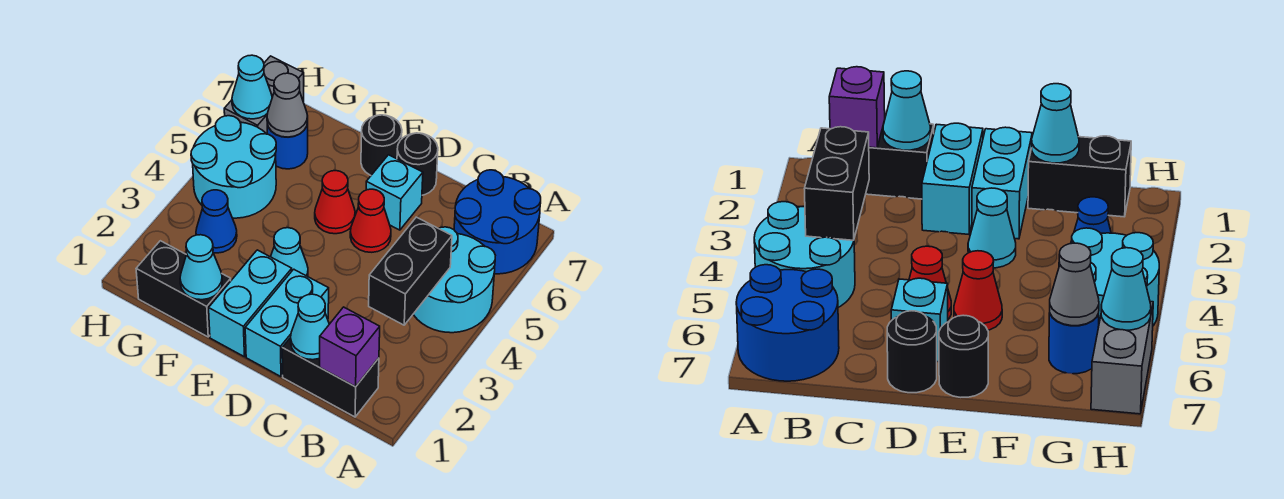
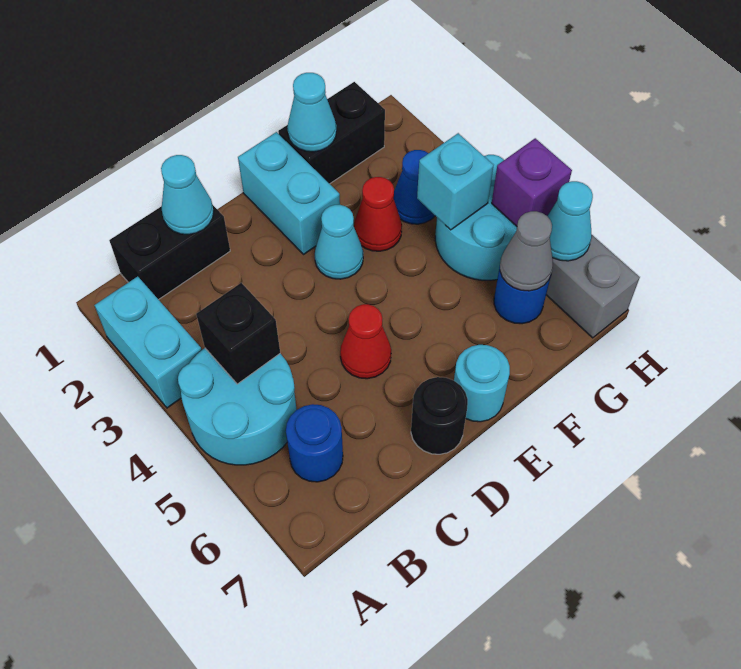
blue round brick A6:B7 level 1 -> blue round brick B6 level 1
purple brick B1 level 2 -> purple brick H5 level 2
black brick B3:B4 level 2 -> black brick B4 level 2
cyan brick D1:D2 level 1 -> cyan brick A2:A3 level 1
cyan brick D6 level 1 -> cyan brick G4 level 2
red cone E5 level 1 -> red cone F3 level 1
black round brick E7 level 1 -> cyan round brick E7 level 1

